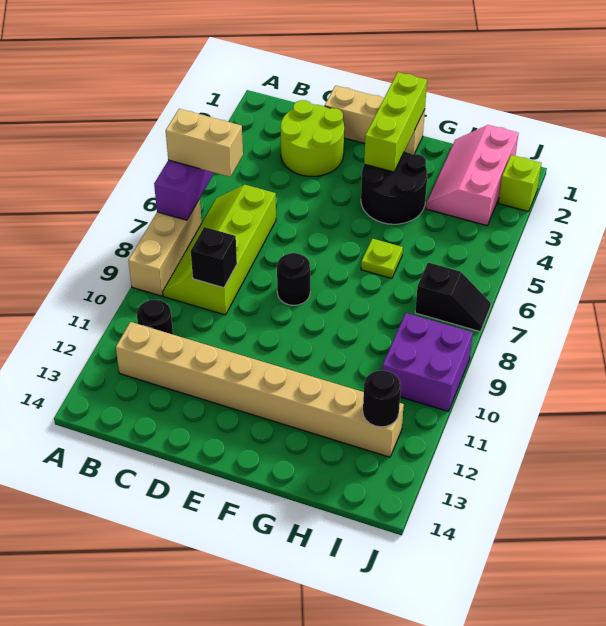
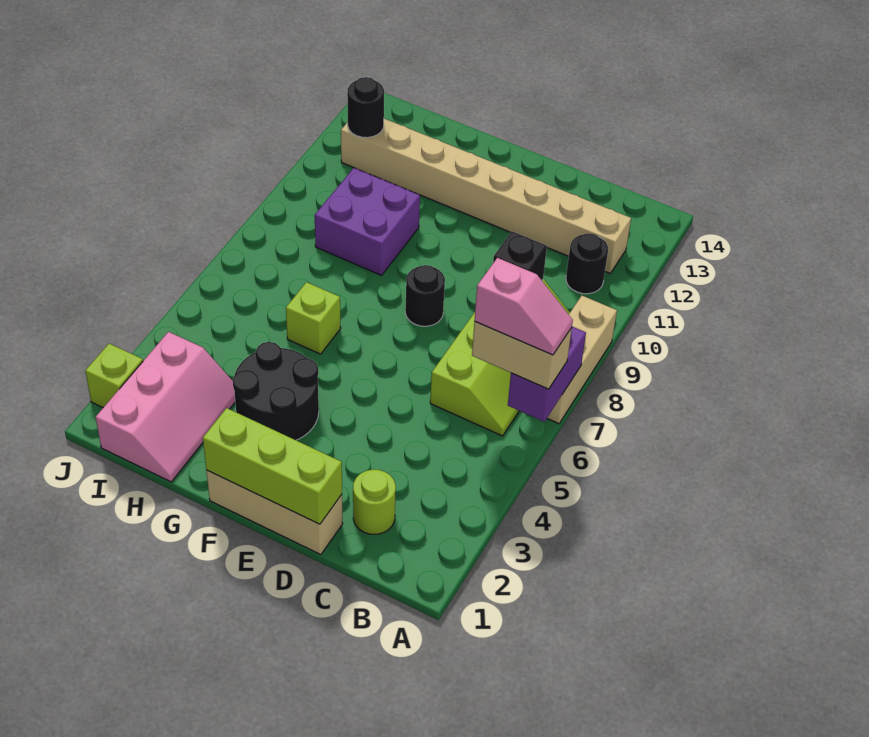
none -> pink slope A6:B6 level 4 top B
lime round brick C2:D3 level 1 -> lime round brick C2 level 1
lime brick F1:F3 level 2 -> lime brick D1:F1 level 2
lime plate G6 level 1 -> lime brick G6 level 1
black slope I7:J7 level 1 top I -> none
purple brick I9:J10 level 1 -> purple brick G9:H10 level 1

